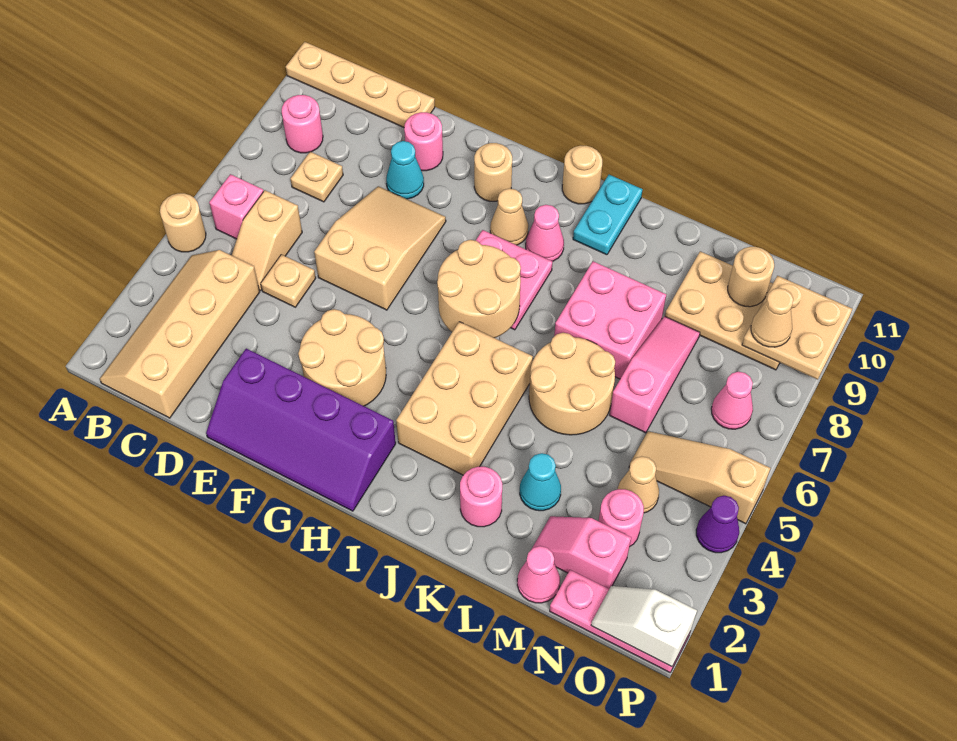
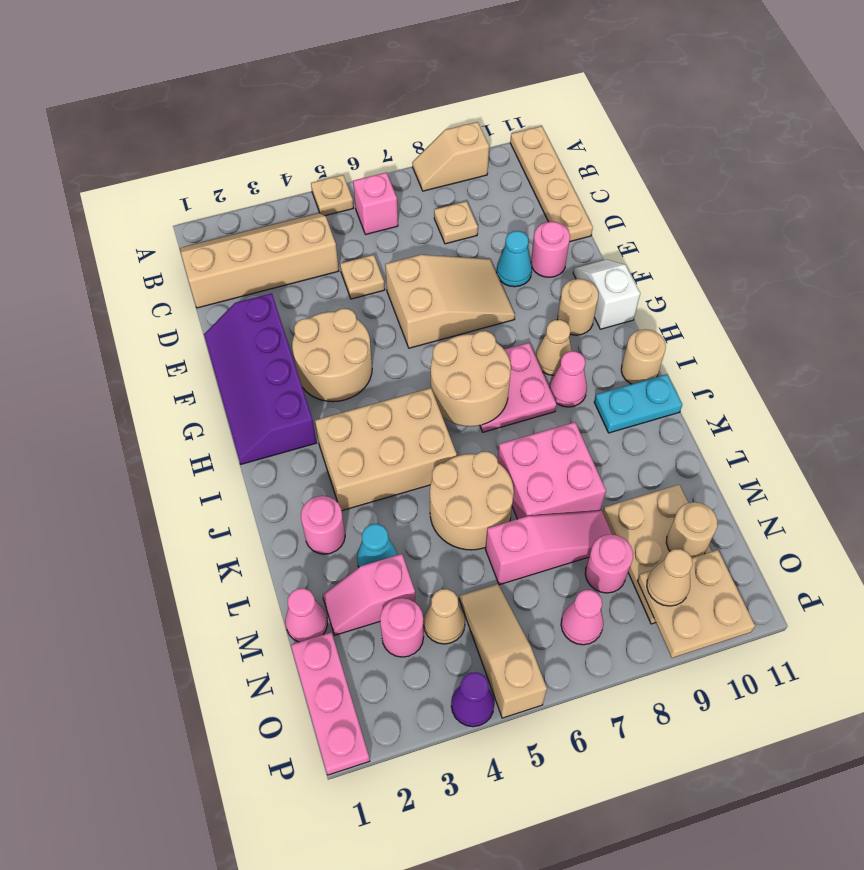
tan round brick A5 level 1 -> tan plate A5 level 1
pink round brick B9 level 1 -> pink round brick N8 level 1
tan slope C5:C6 level 1 top 6 -> tan slope A8:A9 level 1 top 9
pink slope M2:N2 level 1 top N -> pink slope M2:M3 level 1 top 3
white slope O1:P1 level 2 top P -> white slope F11:G11 level 1 top G

